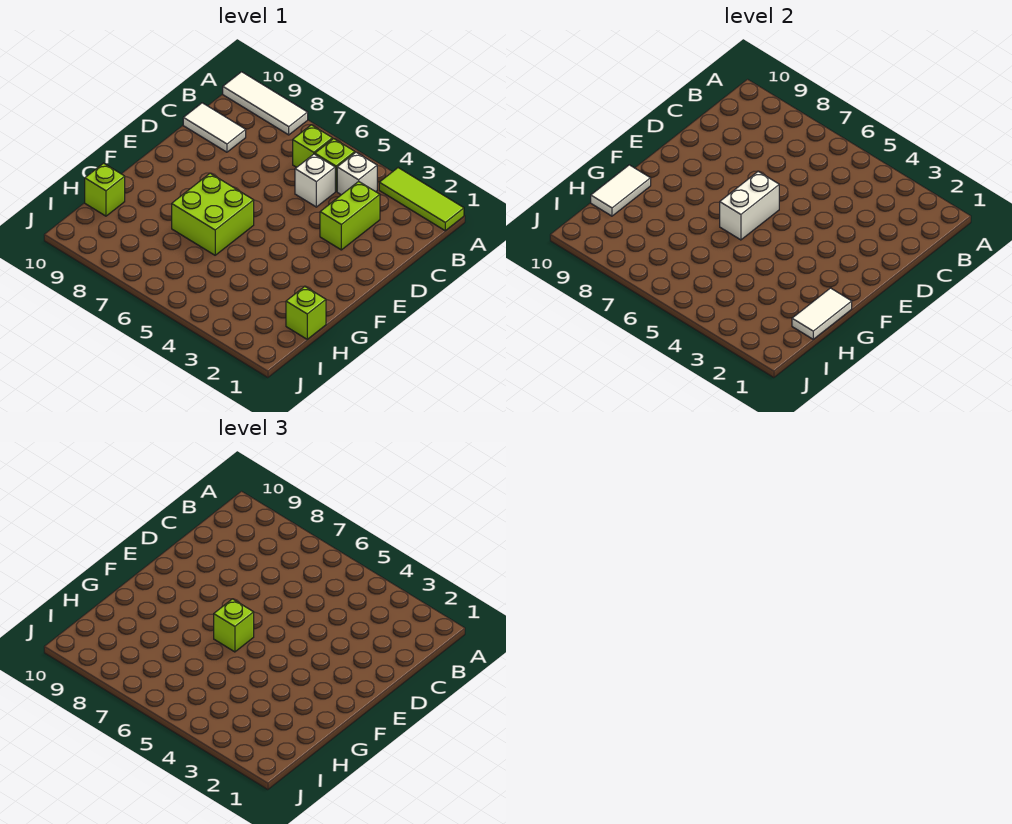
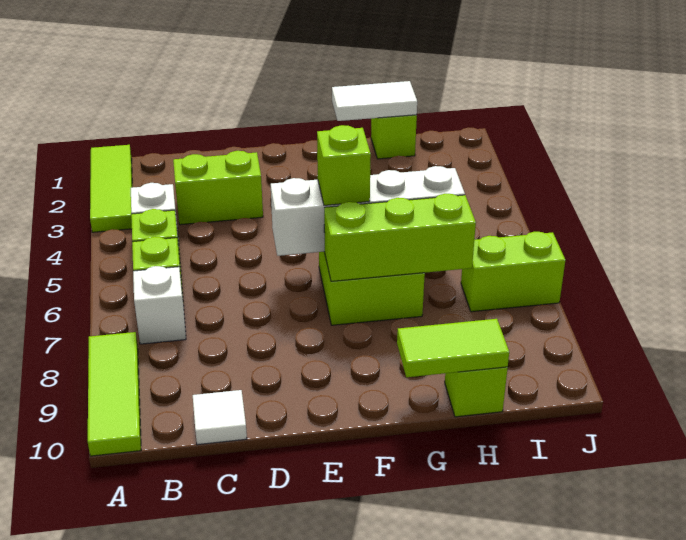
white tile A8:A10 level 1 -> lime tile A8:A10 level 1
white brick C5 level 1 -> white brick B7 level 1
white tile C9:C10 level 1 -> white tile C10 level 1
white brick E6:F6 level 2 -> white brick E6:H6 level 2
none -> lime brick F7:H7 level 2
white tile G10:H10 level 2 -> lime tile G10:H10 level 2
none -> lime brick I7:J7 level 1

